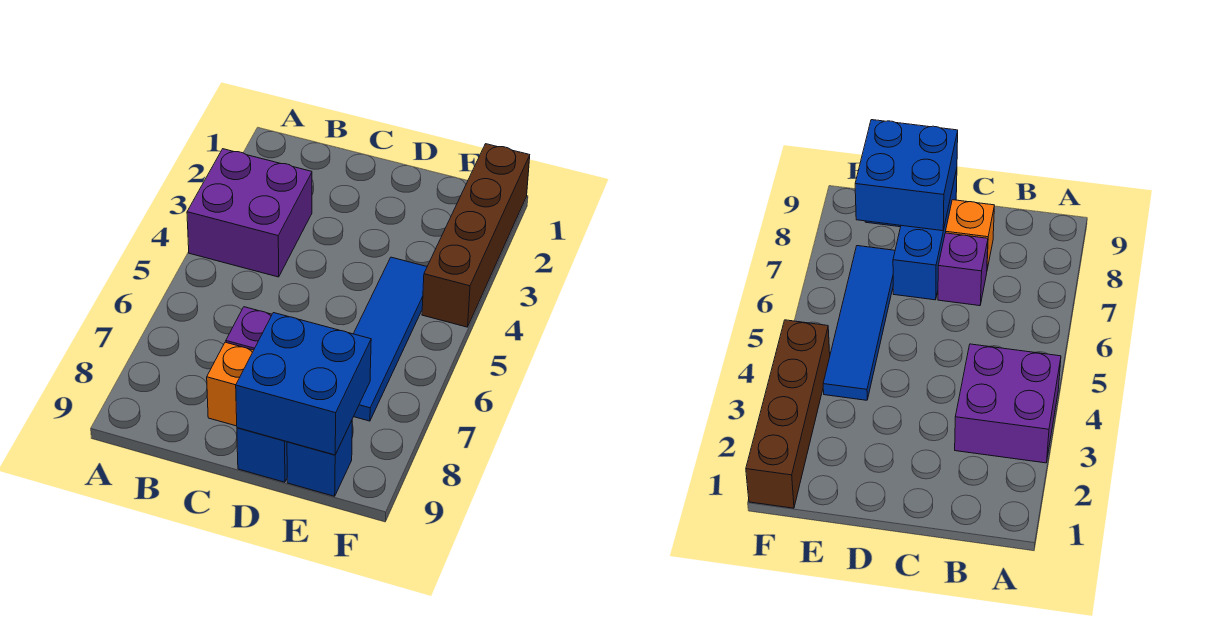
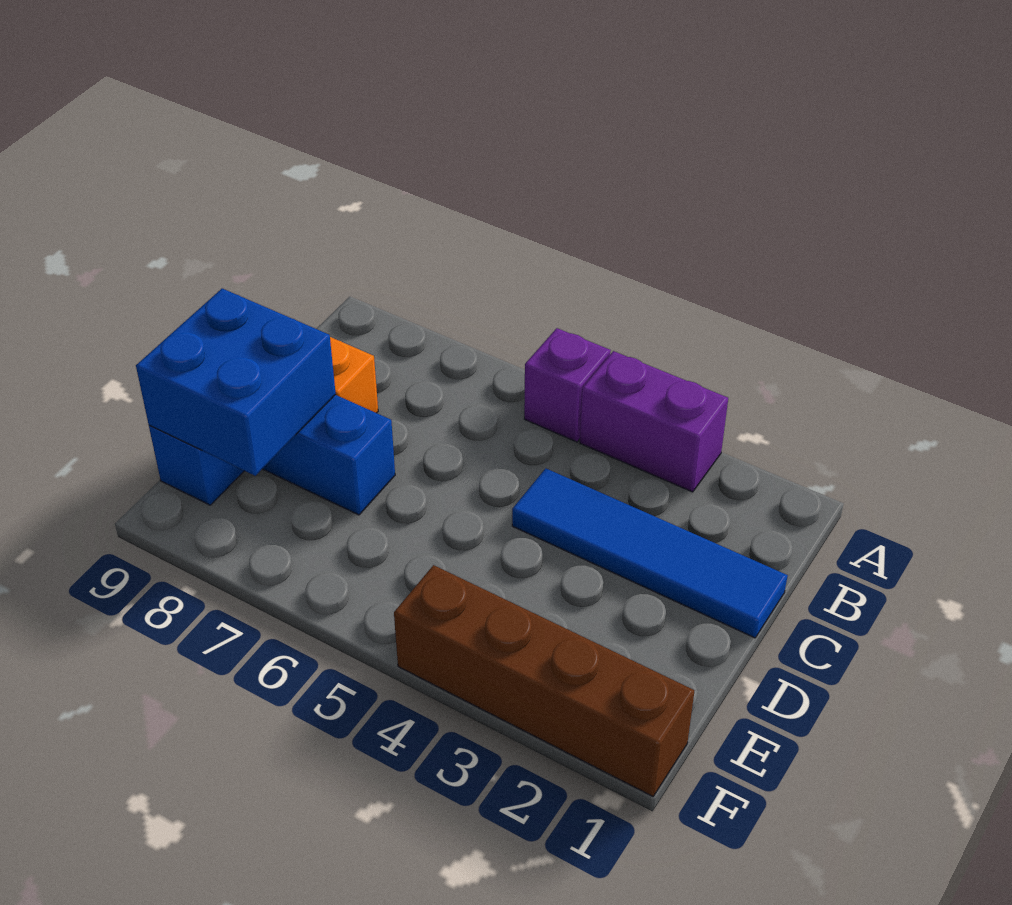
purple brick A3:B4 level 1 -> purple brick A3:A4 level 1
purple brick C7 level 1 -> purple brick A5 level 1
blue tile E4:E7 level 1 -> blue tile C1:C4 level 1

